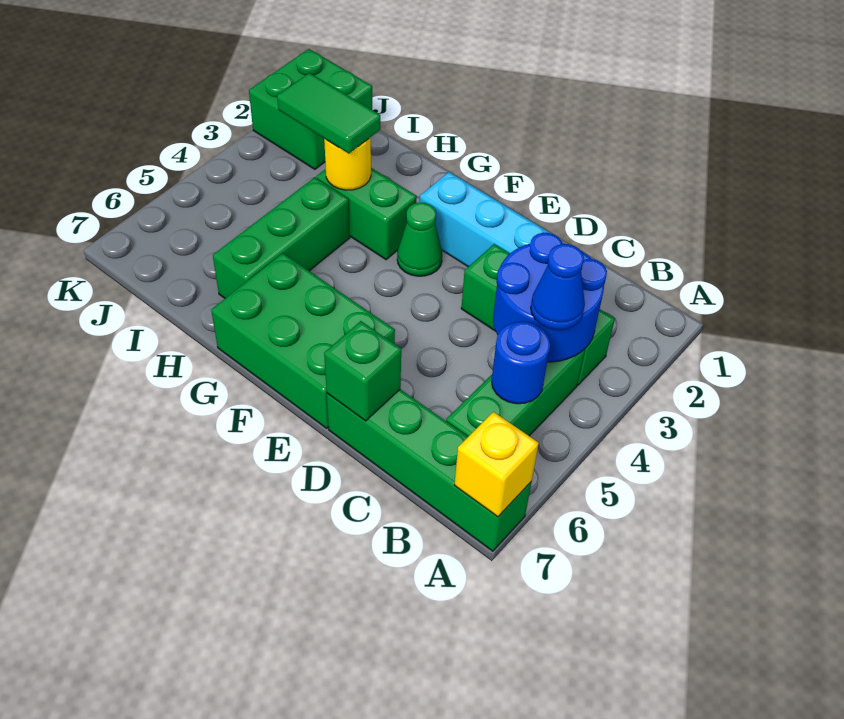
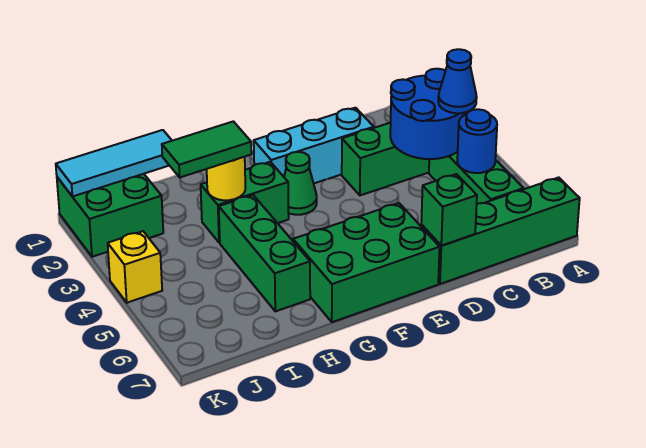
yellow brick A7 level 2 -> yellow brick K4 level 1
none -> cyan tile I1:K1 level 2

